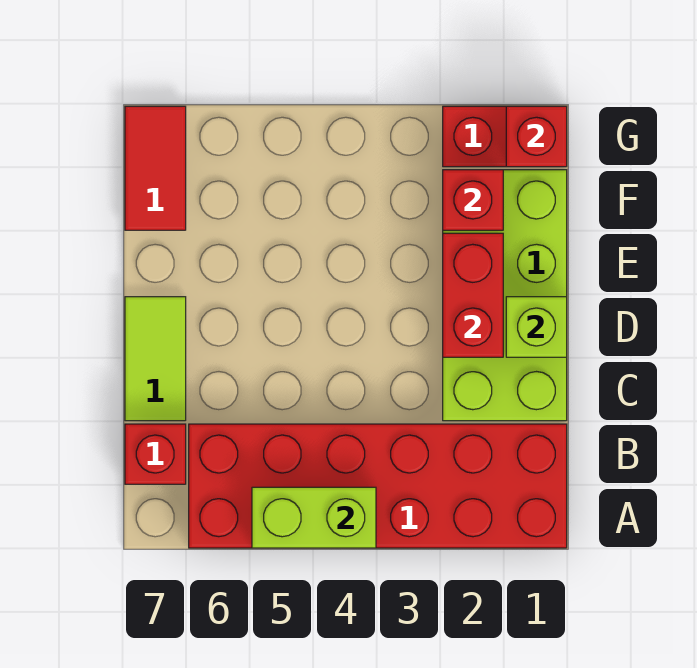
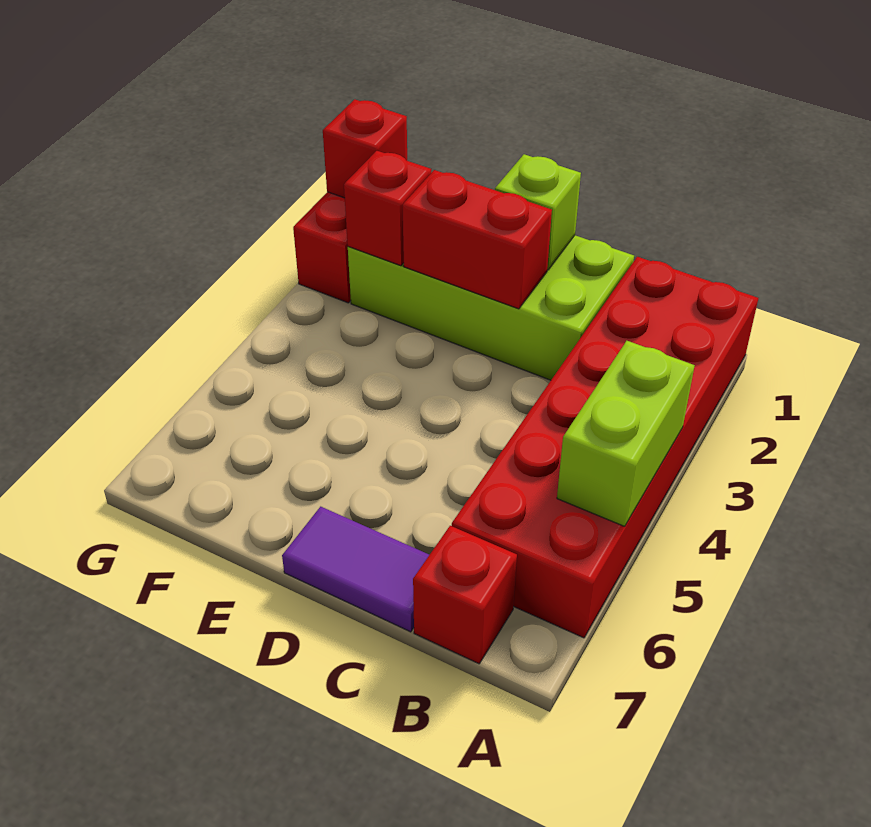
lime tile C7:D7 level 1 -> purple tile C7:D7 level 1
red tile F7:G7 level 1 -> none

